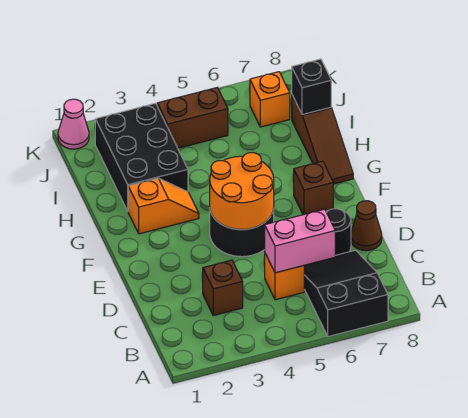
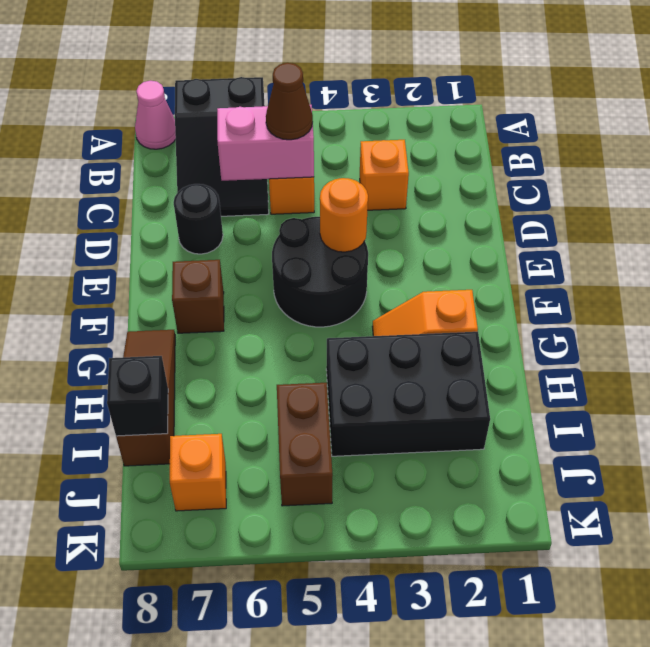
brown brick C3 level 1 -> orange brick C3 level 1
brown cone D8 level 1 -> brown cone C5 level 3
orange round brick E4:F5 level 2 -> orange round brick E4 level 2
black brick H2:J3 level 1 -> black brick H2:I4 level 1
brown brick J4:J5 level 1 -> brown brick I5:J5 level 1
pink cone K1 level 1 -> pink cone A8 level 1

